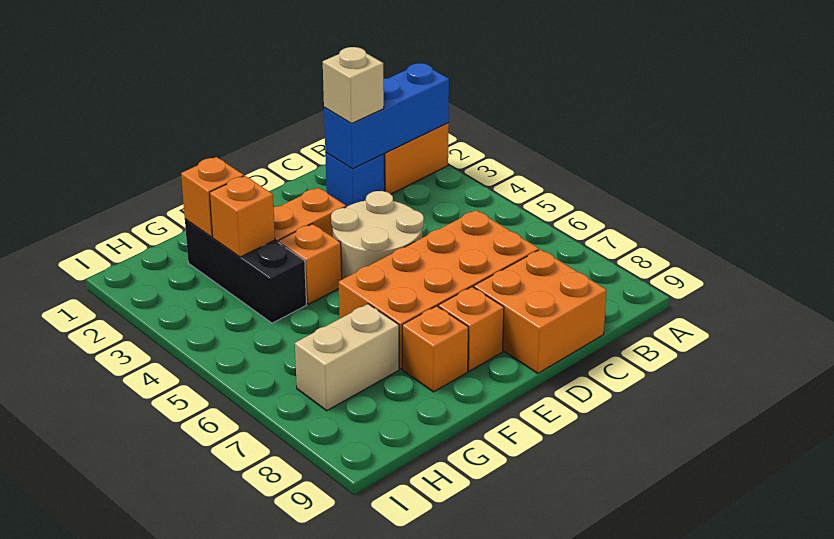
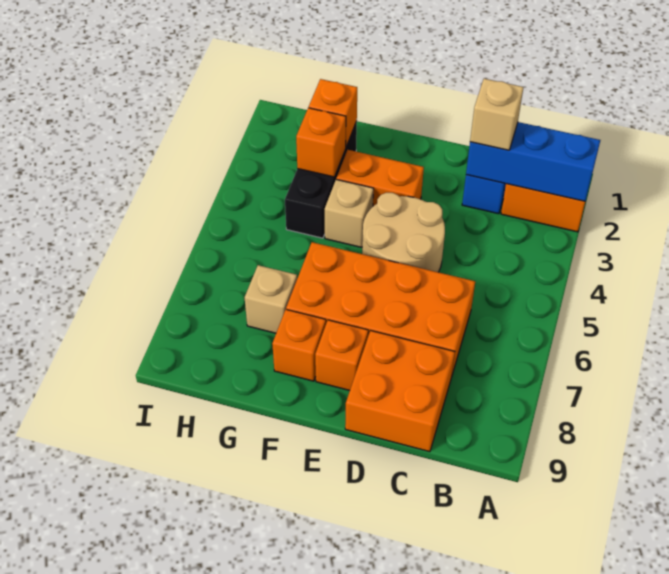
orange brick F4 level 1 -> tan brick F4 level 1
tan brick G7:H7 level 1 -> tan brick G7 level 1

